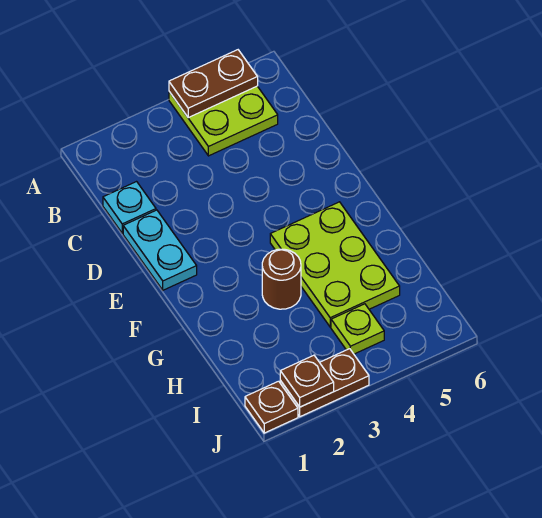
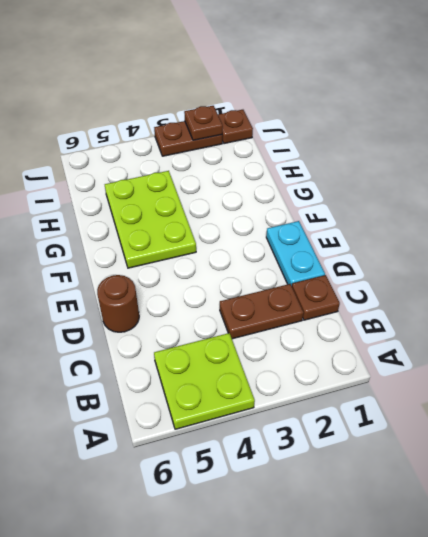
brown plate A4:A5 level 2 -> brown plate C2:C3 level 1
cyan plate C1 level 1 -> brown plate C1 level 1
brown round brick G3 level 1 -> brown round brick D6 level 1
lime plate I4 level 1 -> none

